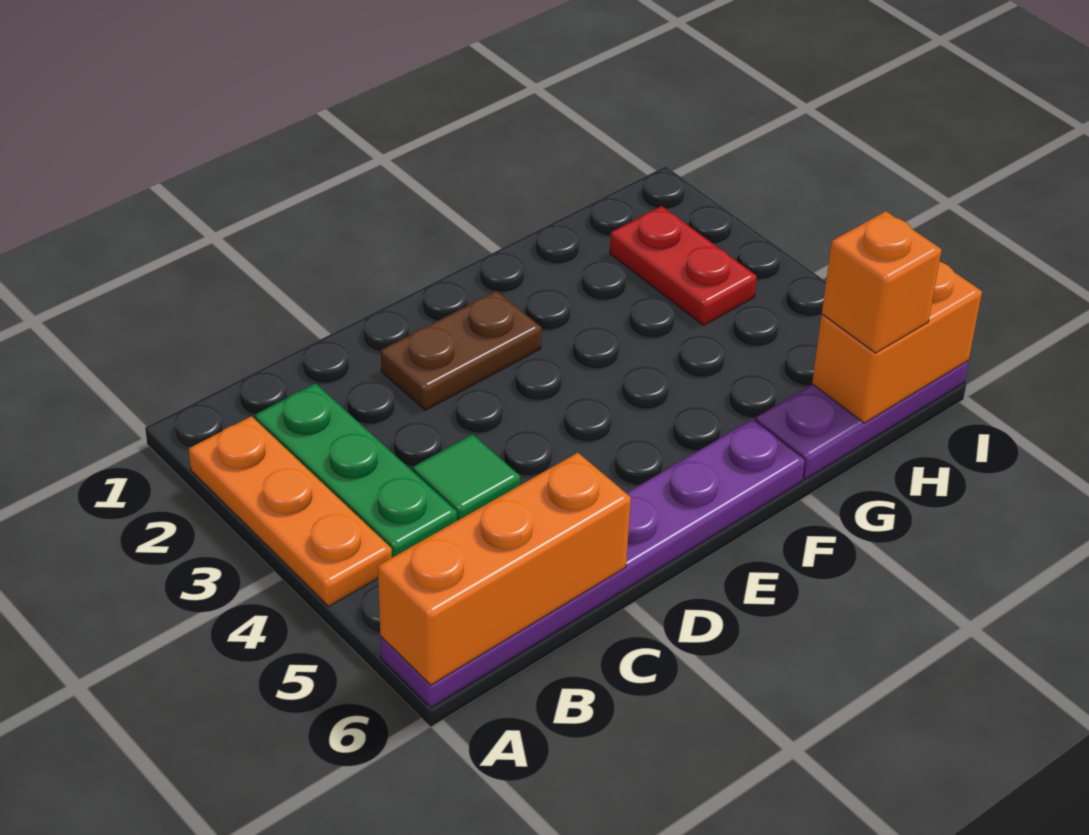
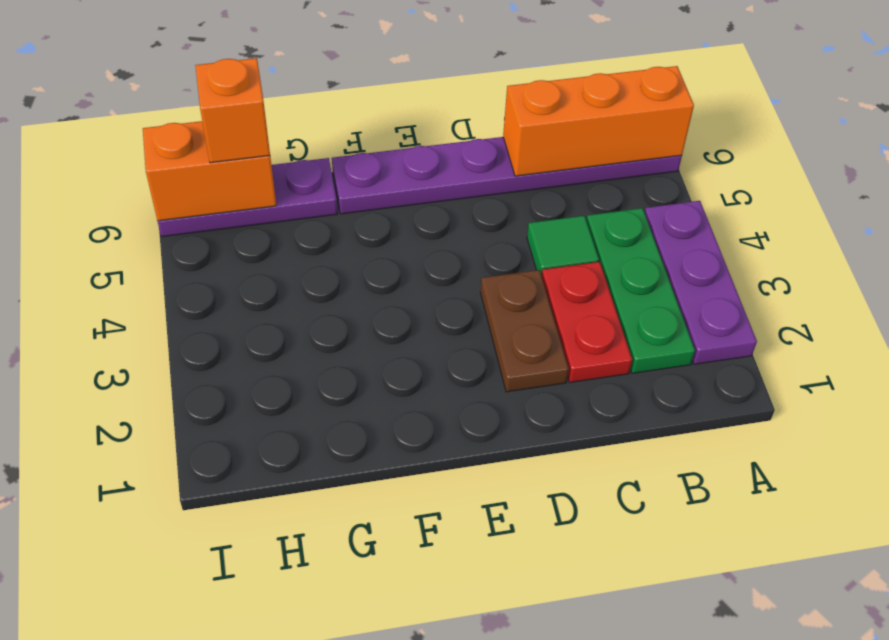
orange plate A2:A4 level 1 -> purple plate A2:A4 level 1
brown plate D2:E2 level 1 -> brown plate D2:D3 level 1
red plate H2:H3 level 1 -> red plate C2:C3 level 1

